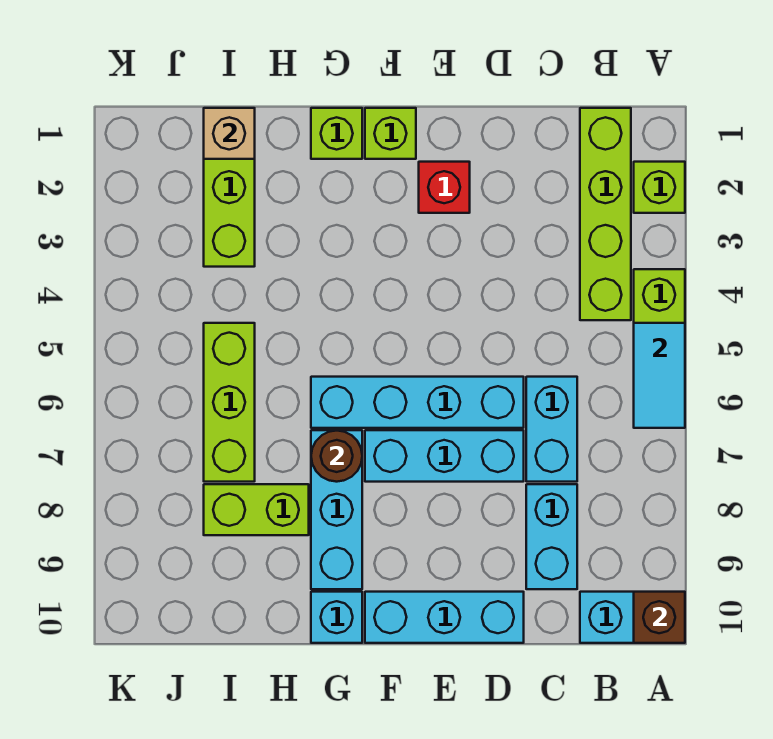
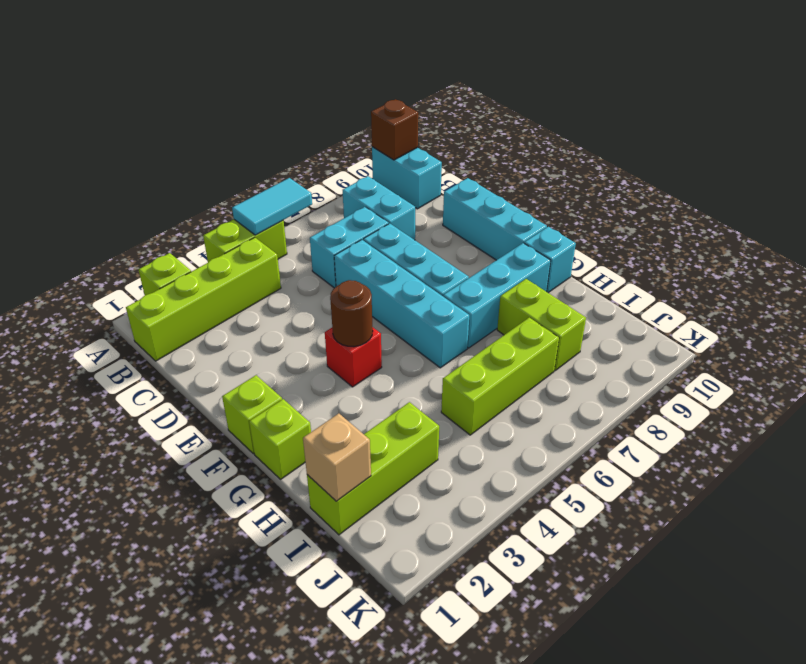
cyan brick C8:C9 level 1 -> cyan brick B8:C8 level 1
red brick E2 level 1 -> red brick F4 level 1
brown round brick G7 level 2 -> brown round brick F4 level 2

